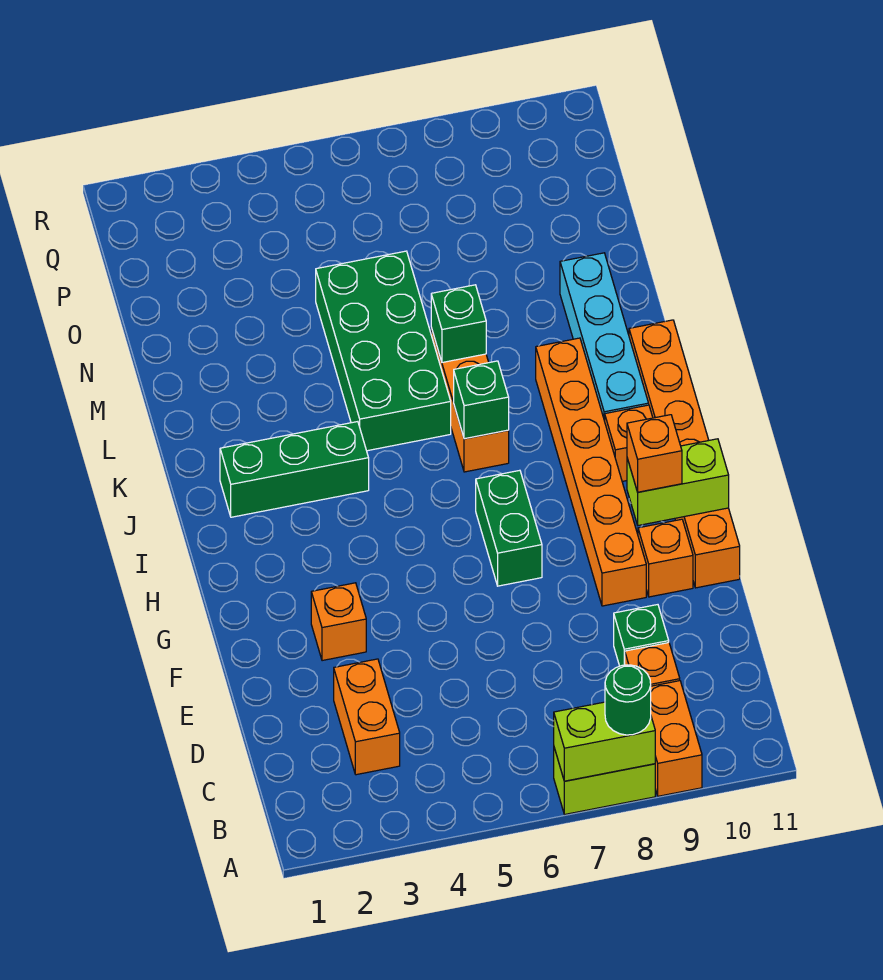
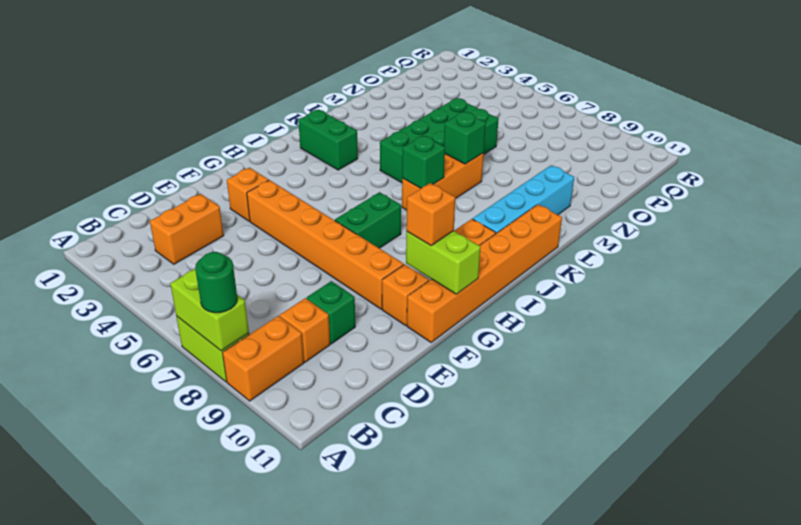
orange brick F9:K9 level 1 -> orange brick F4:F9 level 1
green brick J2:J4 level 1 -> green brick J2:J3 level 1

